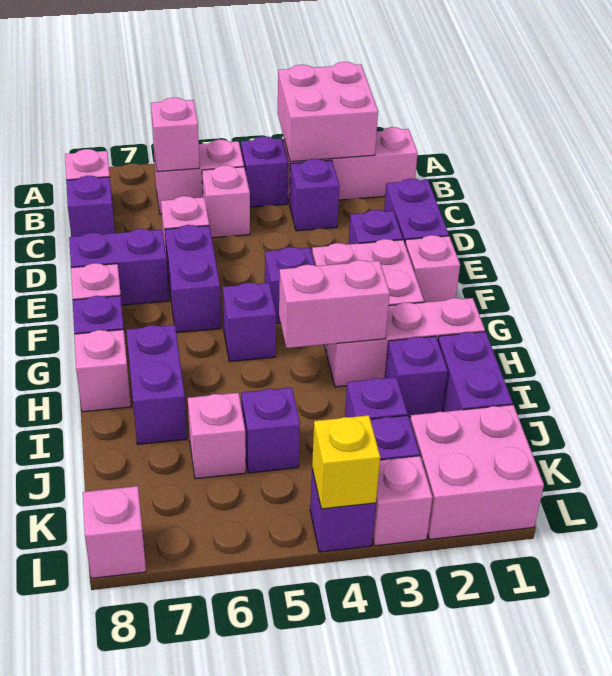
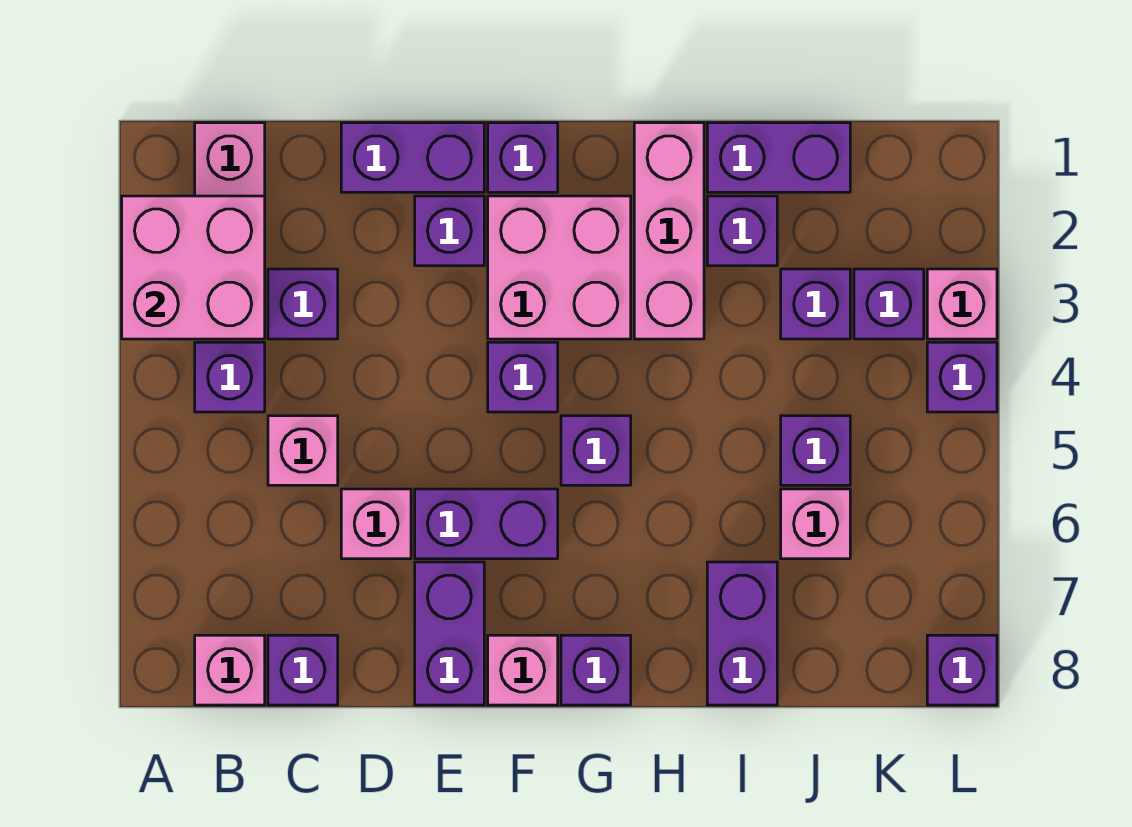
pink brick B5:B6 level 1 -> none
pink brick B6 level 2 -> none
pink brick F1 level 1 -> purple brick F1 level 1
pink brick H3:H4 level 2 -> none
purple brick H7:I7 level 1 -> purple brick I7:I8 level 1
pink brick H8 level 1 -> none
pink brick K1:L2 level 1 -> none
yellow brick L4 level 2 -> none
pink brick L8 level 1 -> purple brick L8 level 1

